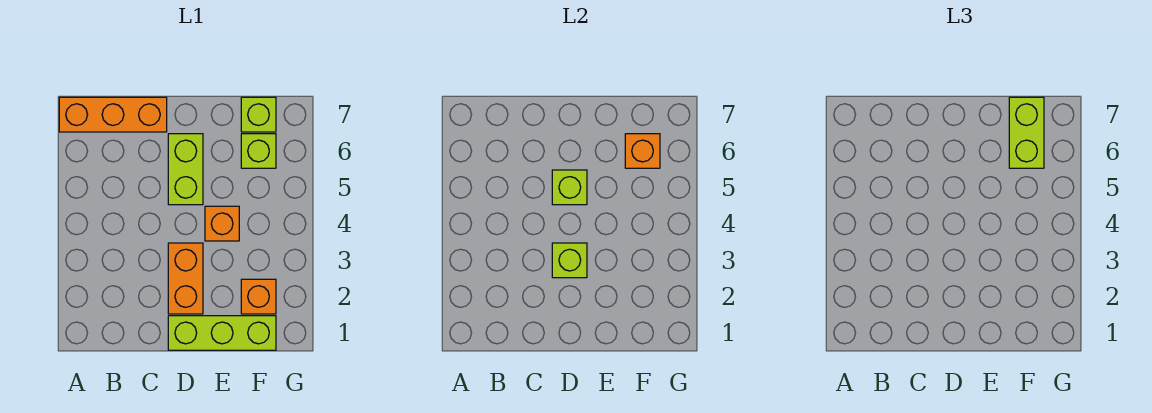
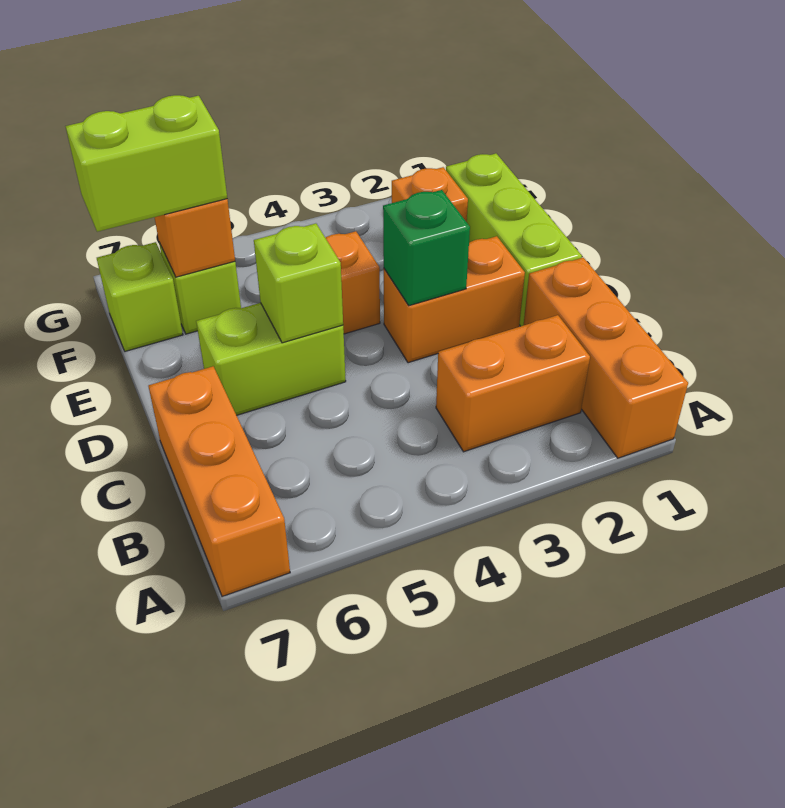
none -> orange brick A1:C1 level 1
none -> orange brick B2:B3 level 1
lime brick D3 level 2 -> green brick D3 level 2

